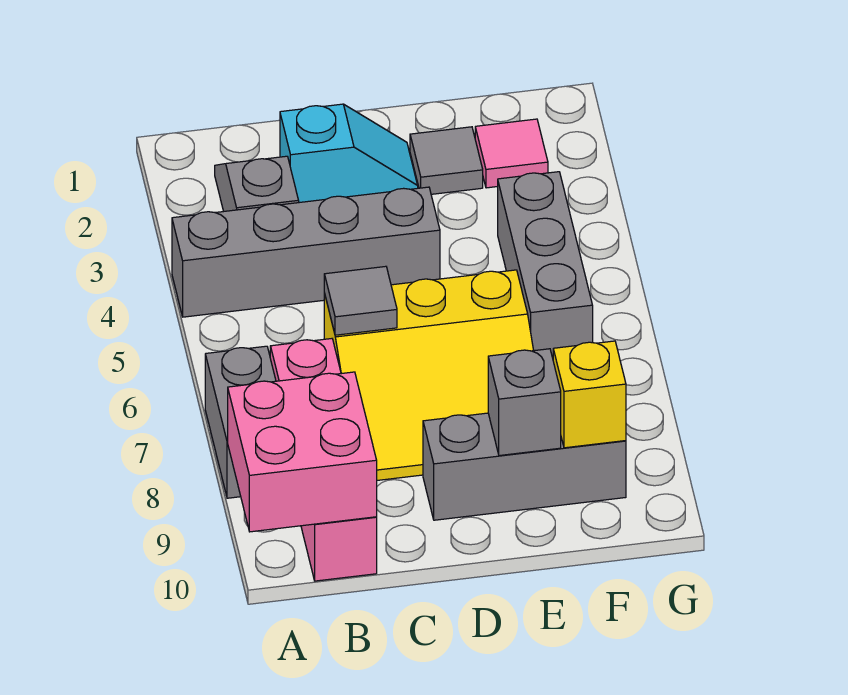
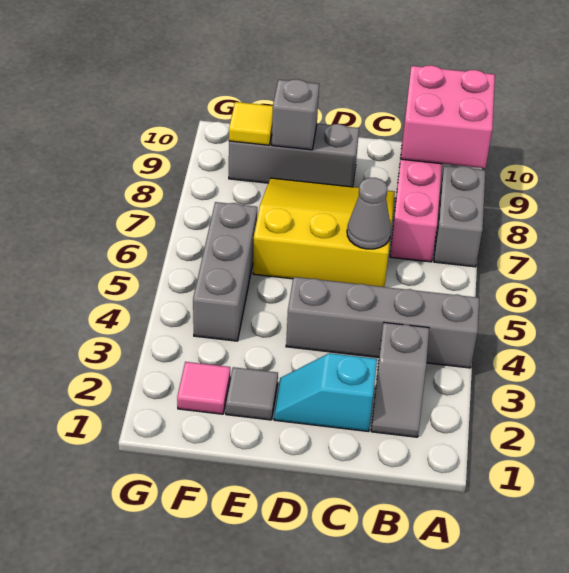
grey tile C6 level 2 -> grey cone C6 level 2
yellow brick F9 level 2 -> yellow tile F9 level 2

